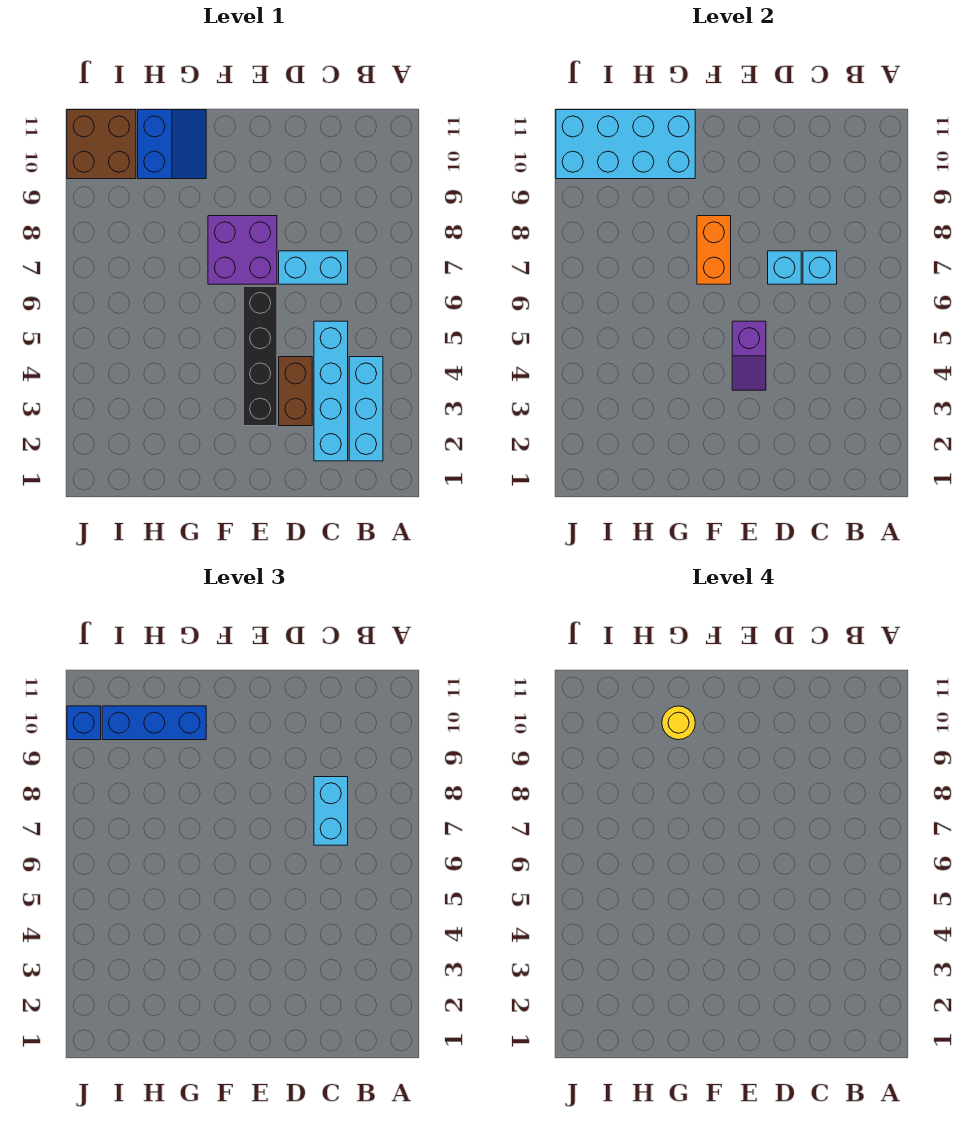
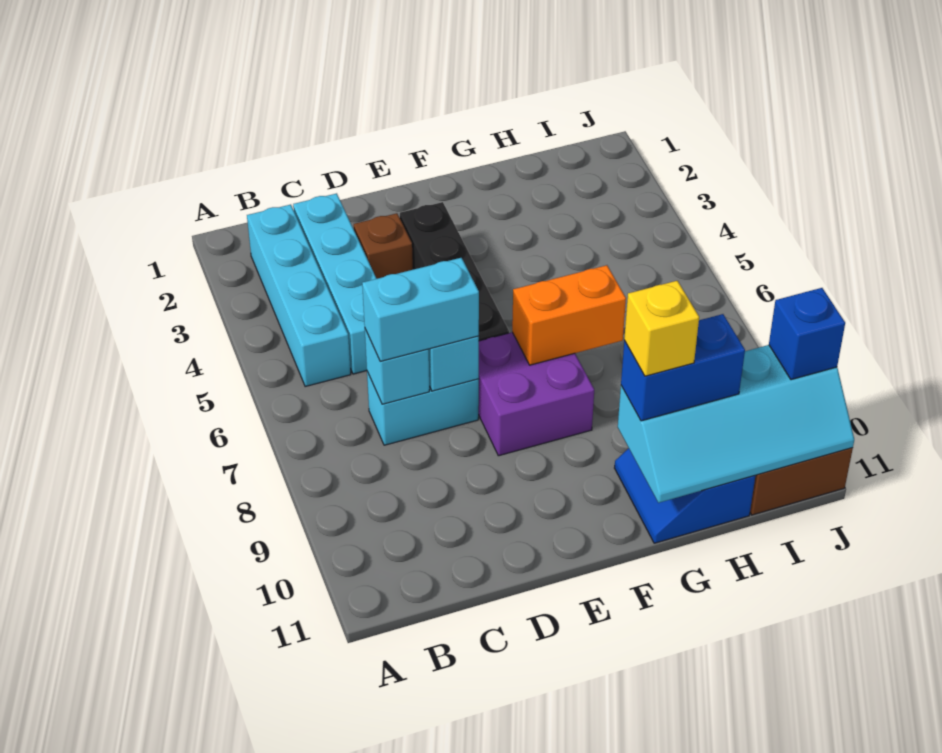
cyan brick B2:B4 level 1 -> cyan brick B2:B5 level 1
cyan brick C7:C8 level 3 -> cyan brick C7:D7 level 3
brown brick D3:D4 level 1 -> brown brick D3 level 1
purple slope E4:E5 level 2 top 5 -> none
orange brick F7:F8 level 2 -> orange brick F7:G7 level 2
cyan brick G10:J11 level 2 -> cyan slope G10:J11 level 2 top 10
blue brick G10:I10 level 3 -> blue brick G10:H10 level 3
yellow round brick G10 level 4 -> yellow brick G10 level 4

